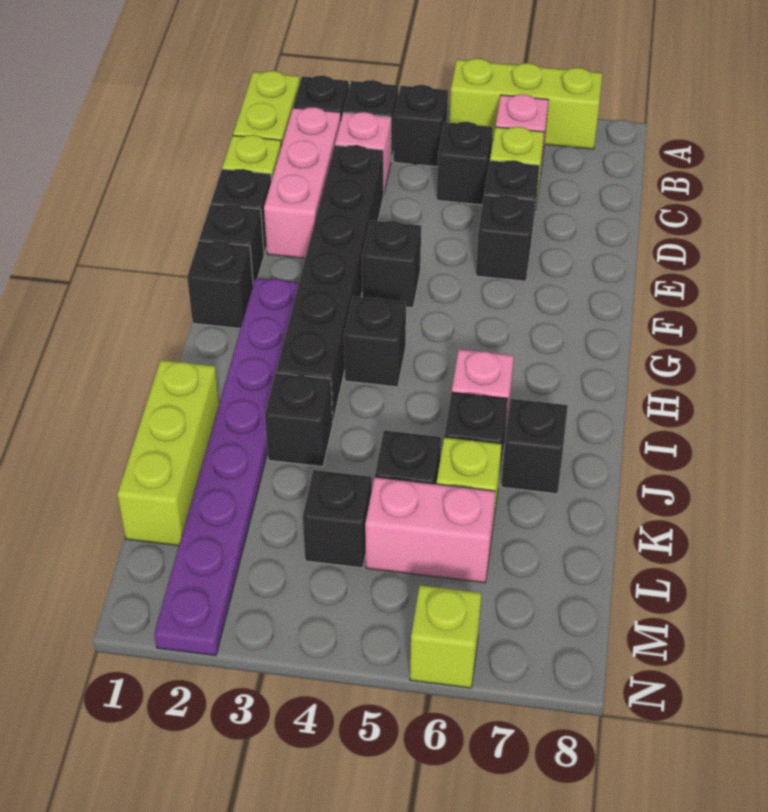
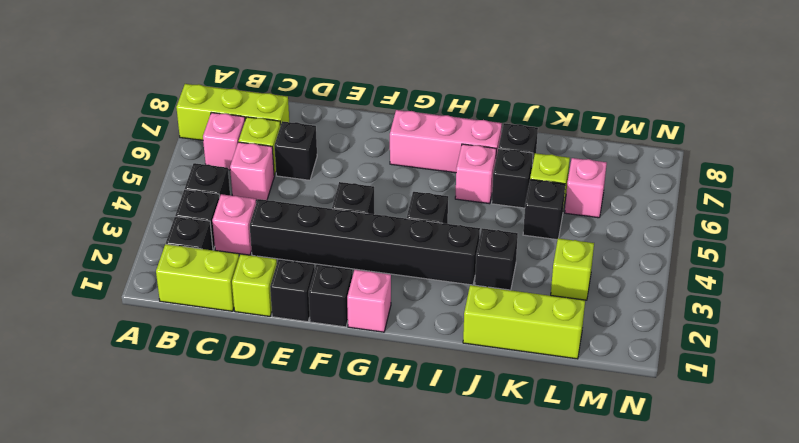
lime brick A5:A7 level 1 -> lime brick A7:C7 level 1
pink brick C2:E2 level 1 -> pink brick G7:I7 level 1
black brick C5 level 1 -> pink brick C5 level 1
black brick E6 level 1 -> none
black brick G1 level 1 -> pink brick G1 level 1
purple plate G2:N2 level 1 -> none
black brick L4 level 1 -> none
pink brick L5:L6 level 1 -> pink brick L6 level 1
lime brick N6 level 1 -> lime brick L3 level 1

